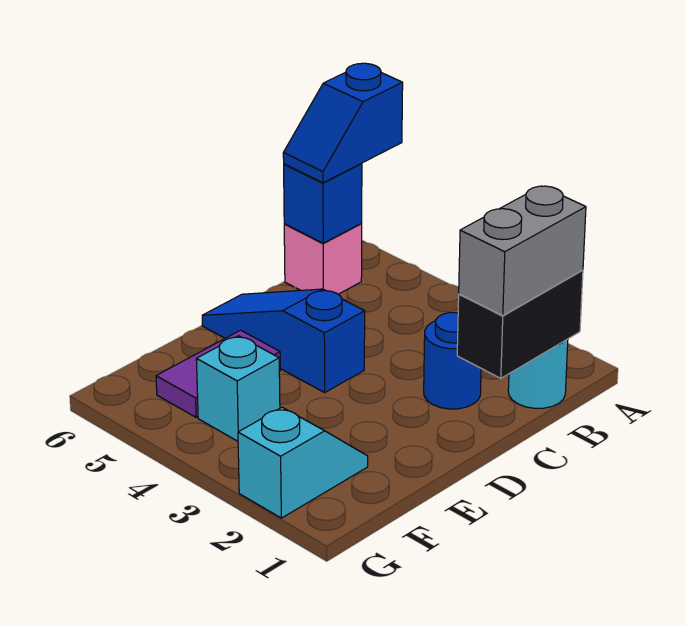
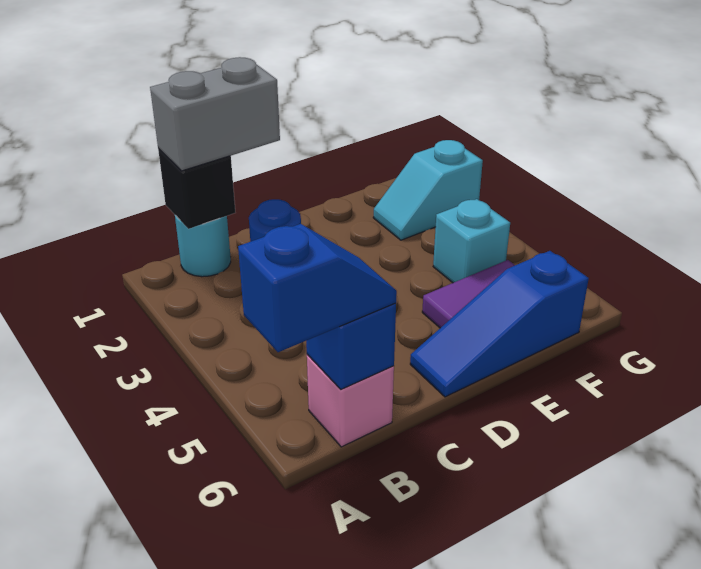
black brick B1:C1 level 2 -> black brick B1 level 2
blue slope D4:D6 level 1 top 4 -> blue slope D6:F6 level 1 top F

